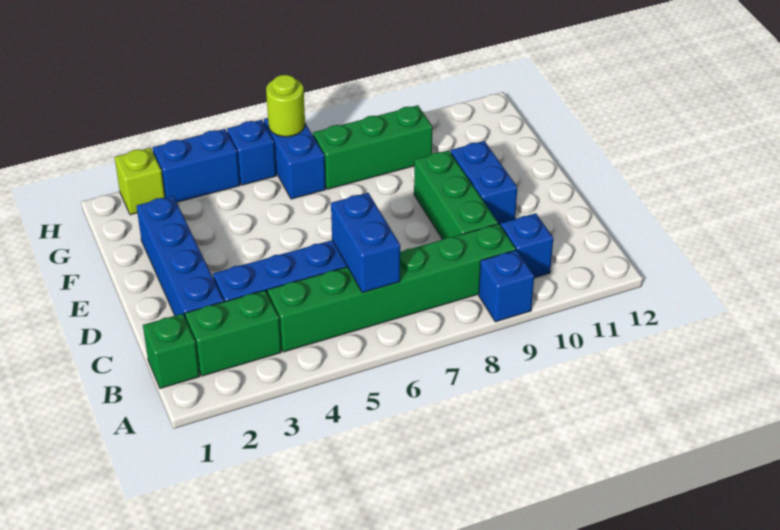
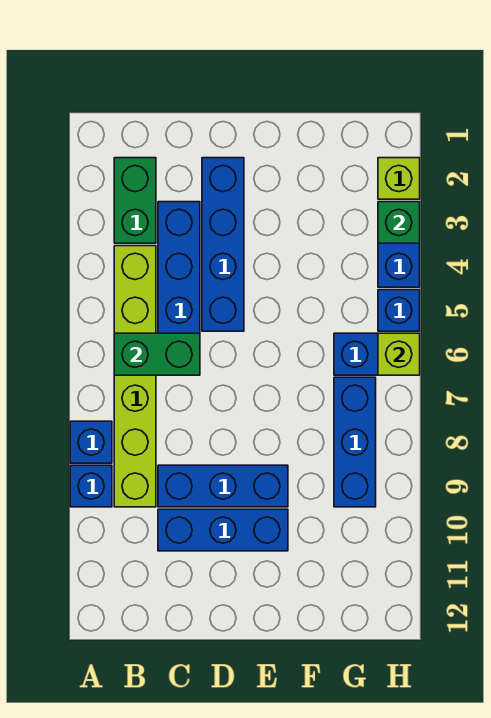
green brick B1 level 1 -> green brick H3 level 2
green brick B4:B9 level 1 -> lime brick B4:B9 level 1
blue brick B6:C6 level 2 -> green brick B6:C6 level 2
blue brick B10 level 1 -> blue brick A8 level 1
blue brick C2:F2 level 1 -> blue brick D2:D5 level 1
green brick C9:E9 level 1 -> blue brick C9:E9 level 1
blue brick D10:E10 level 1 -> blue brick C10:E10 level 1
green brick G7:G9 level 1 -> blue brick G7:G9 level 1
lime round brick H6 level 2 -> lime brick H6 level 2

